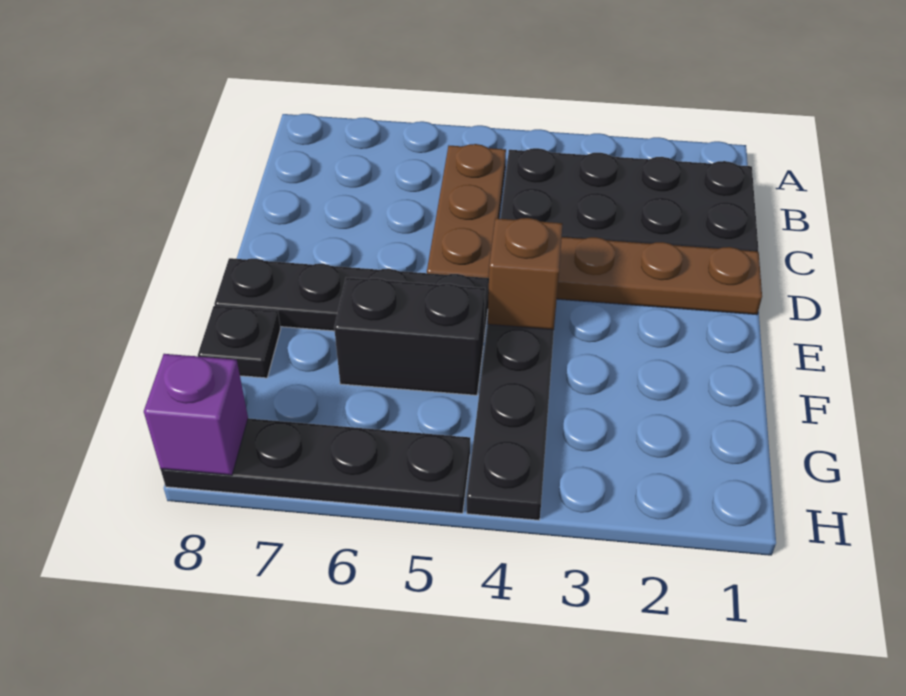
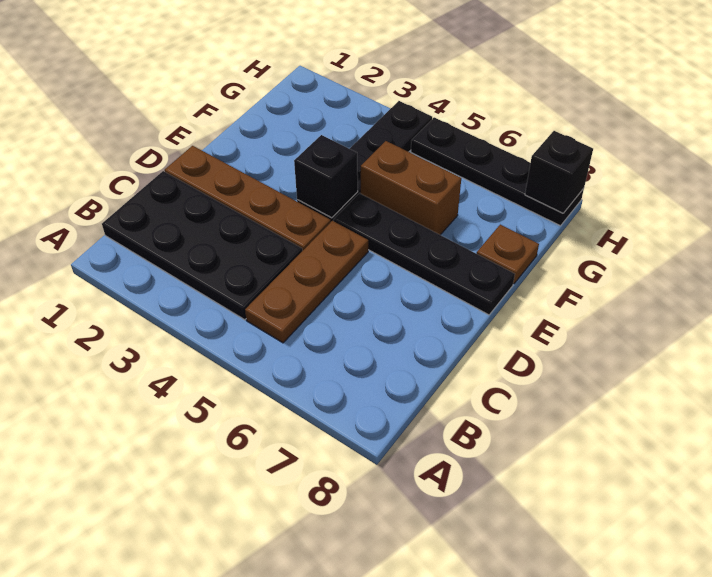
brown brick E4 level 2 -> black brick E4 level 2
black brick F5:F6 level 1 -> brown brick F5:F6 level 1
black plate F8 level 1 -> brown plate F8 level 1
purple brick H8 level 2 -> black brick H8 level 2

